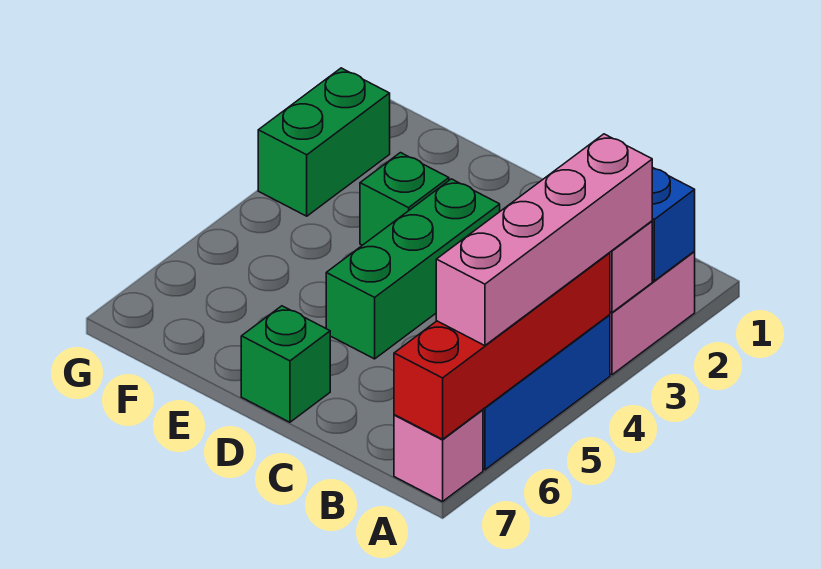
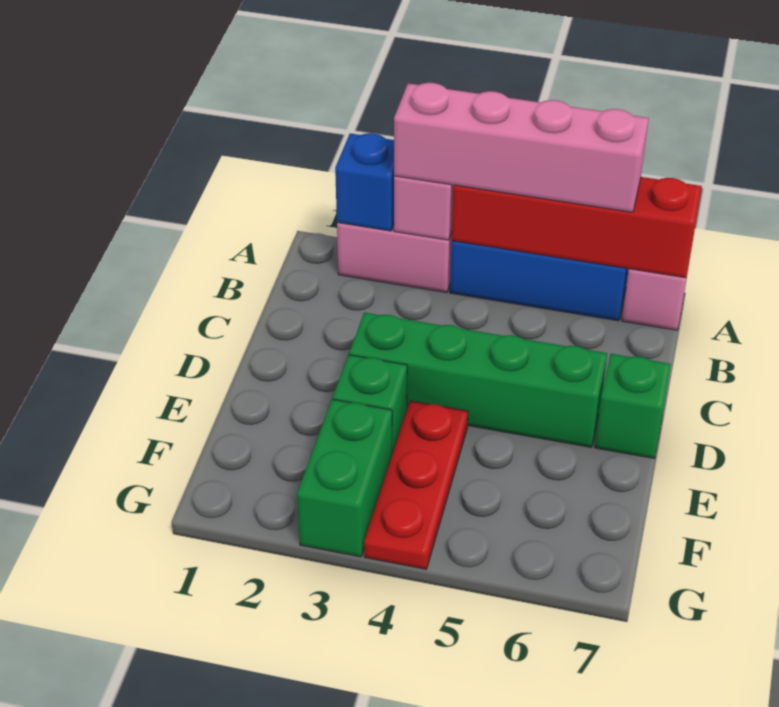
green brick D3:D5 level 1 -> green brick D3:D6 level 1
none -> red plate E4:G4 level 1
green brick G2:G3 level 1 -> green brick F3:G3 level 1

